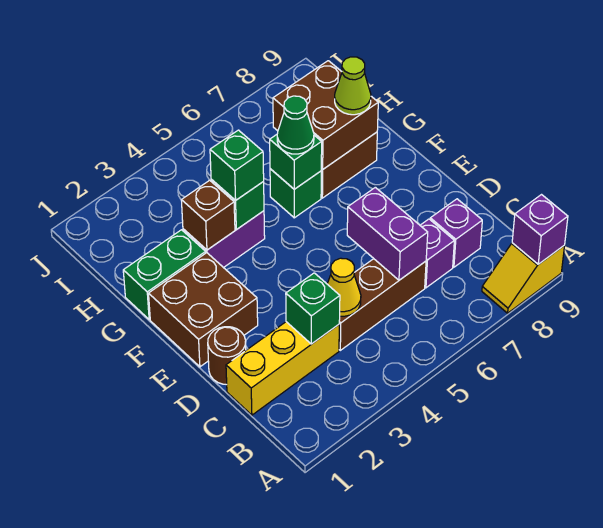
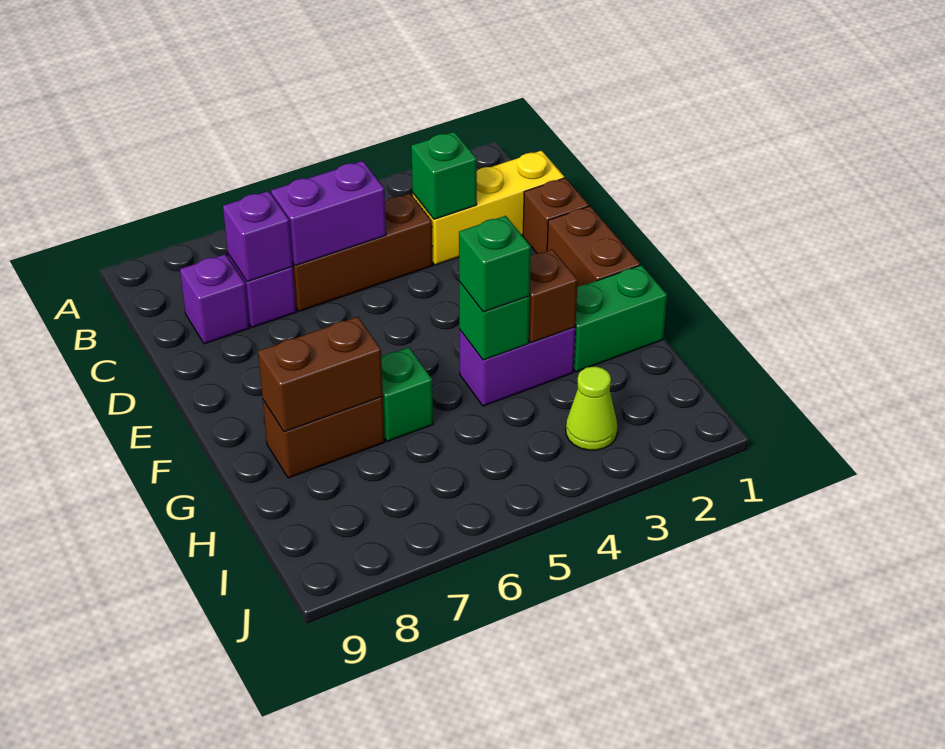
yellow slope A8:A9 level 1 top 9 -> none
purple brick A9 level 2 -> purple brick C7 level 2
yellow cone C4 level 2 -> none
purple brick C6:D6 level 2 -> purple brick C5:C6 level 2
brown round brick D1 level 1 -> brown brick D1 level 1
brown brick E1:F2 level 1 -> brown brick E1:F1 level 1
green brick G6 level 2 -> none
green cone G6 level 3 -> none
brown brick G7:H8 level 2 -> brown brick G7:G8 level 2
lime cone G8 level 3 -> lime cone I3 level 1

